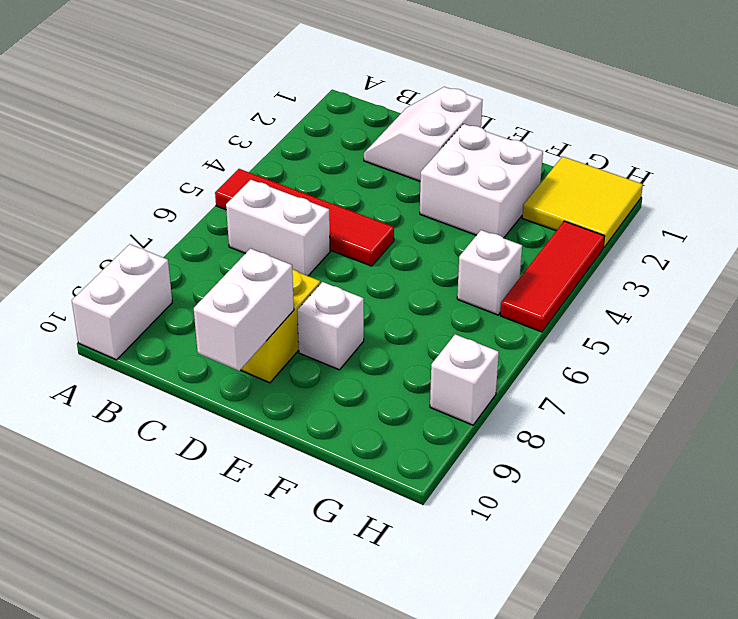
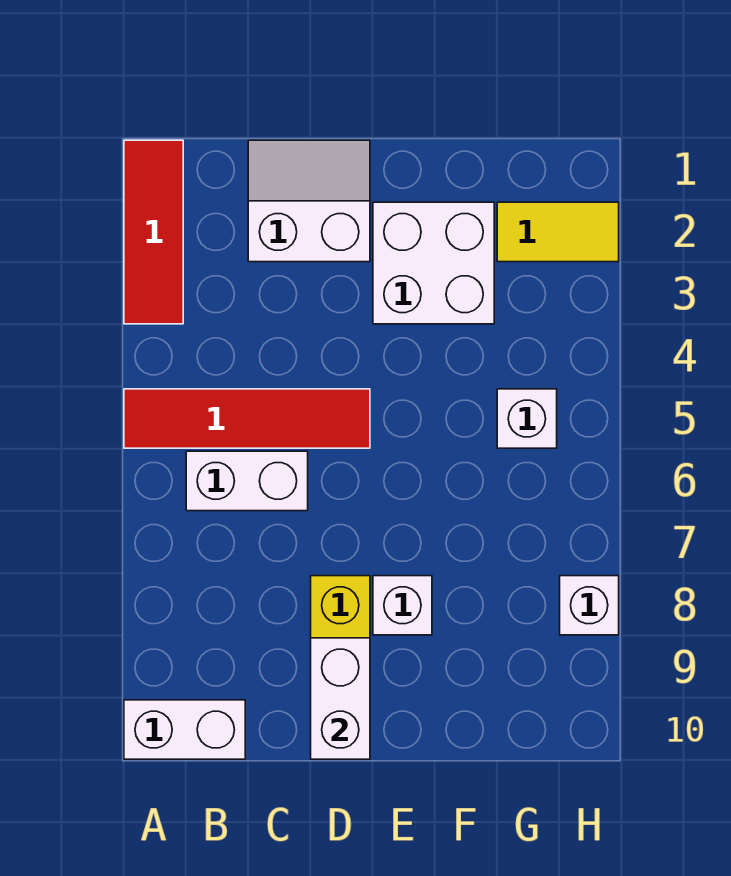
white brick A9:A10 level 1 -> white brick A10:B10 level 1
white slope C1:D2 level 1 top D -> white slope C1:D2 level 1 top 2
yellow tile G1:H2 level 1 -> yellow tile G2:H2 level 1
red tile H3:H5 level 1 -> red tile A1:A3 level 1

